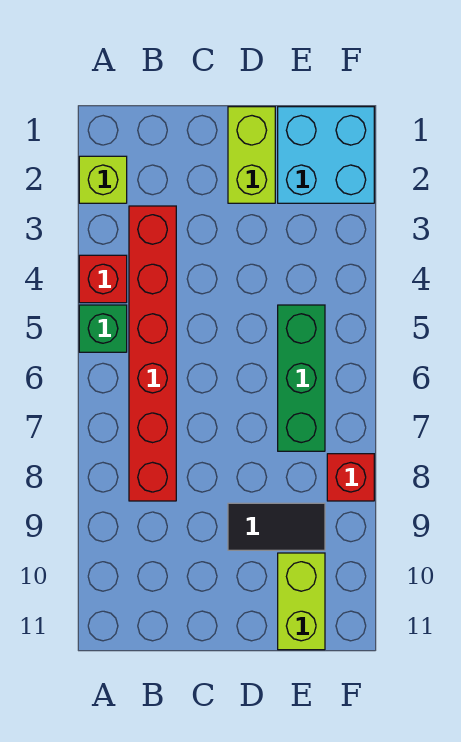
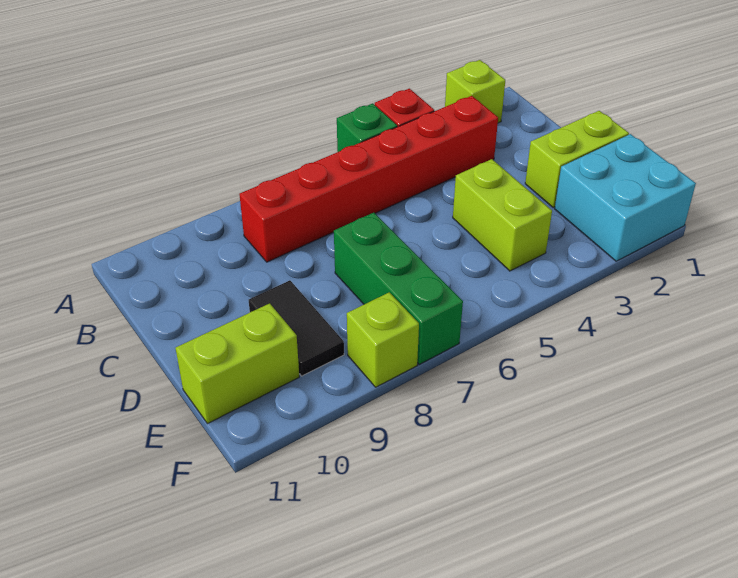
none -> lime brick D4:E4 level 1
green brick E5:E7 level 1 -> green brick D7:F7 level 1
red brick F8 level 1 -> lime brick F8 level 1

